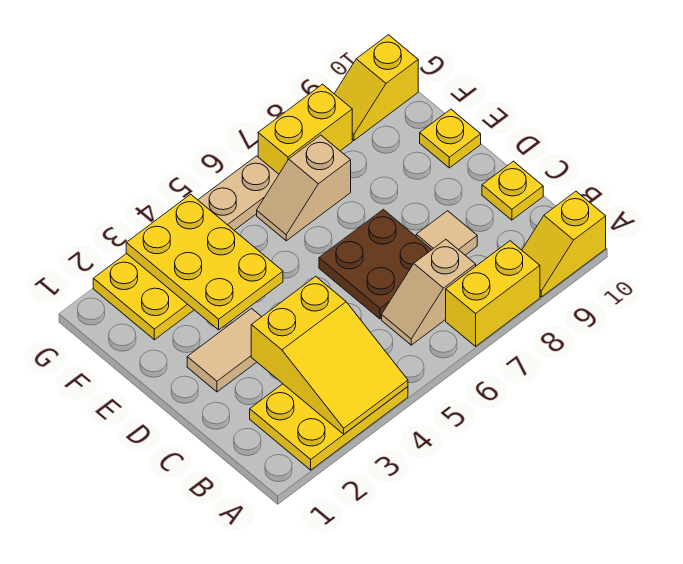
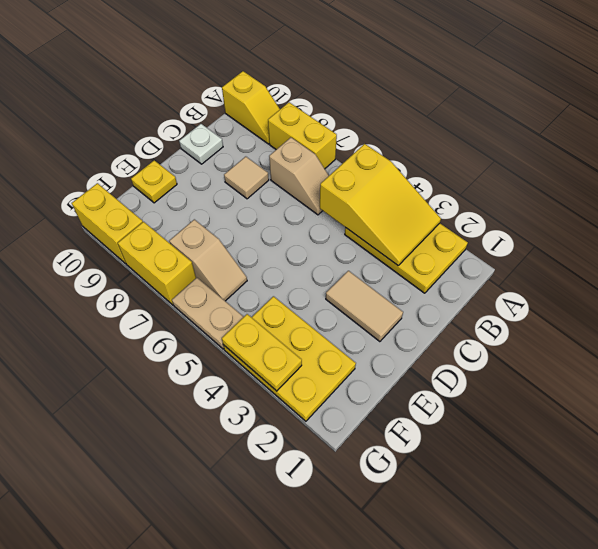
yellow slope A3:C4 level 2 top C -> yellow slope A3:B5 level 2 top 5
brown plate C6:D7 level 1 -> none
yellow plate C10 level 1 -> white plate C10 level 1
yellow plate E3:G4 level 2 -> yellow plate G3:G4 level 2
yellow slope G9:G10 level 1 top 10 -> yellow brick G9:G10 level 1

